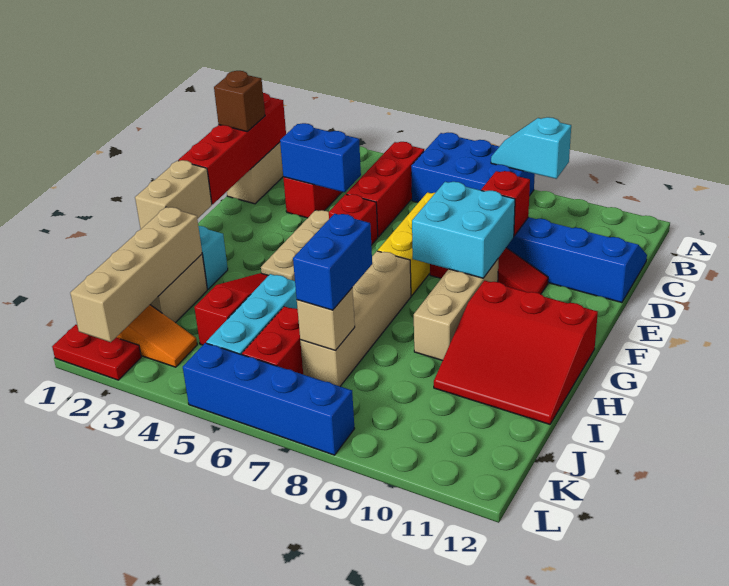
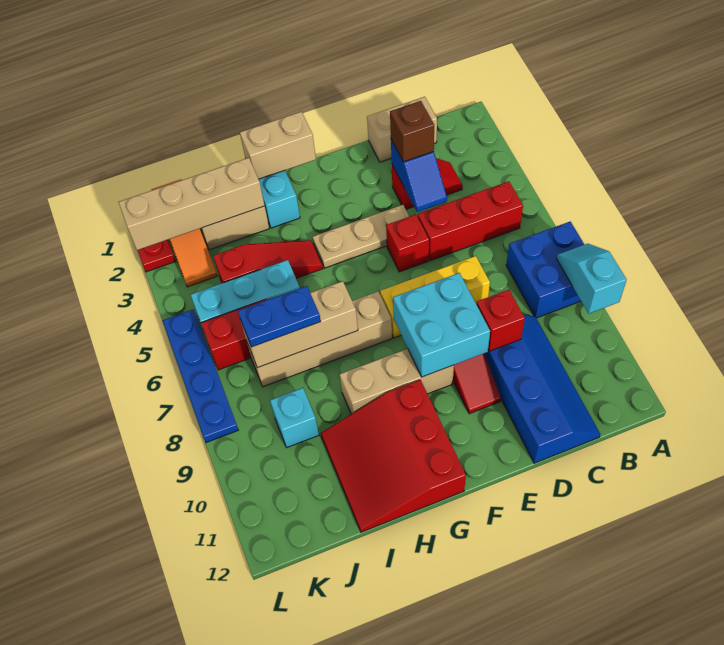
blue brick A6:B8 level 1 -> blue brick A7:B8 level 1
red brick C1:F1 level 2 -> none
brown brick D1 level 3 -> brown brick D3 level 3
blue brick D3:D4 level 2 -> blue slope D3:D4 level 2 top 3
blue brick I7:J7 level 3 -> blue plate I7:J7 level 3
tan brick J7 level 2 -> tan brick H7:J7 level 2
none -> cyan brick J9 level 1
blue brick L5:L8 level 1 -> blue plate L5:L8 level 1

